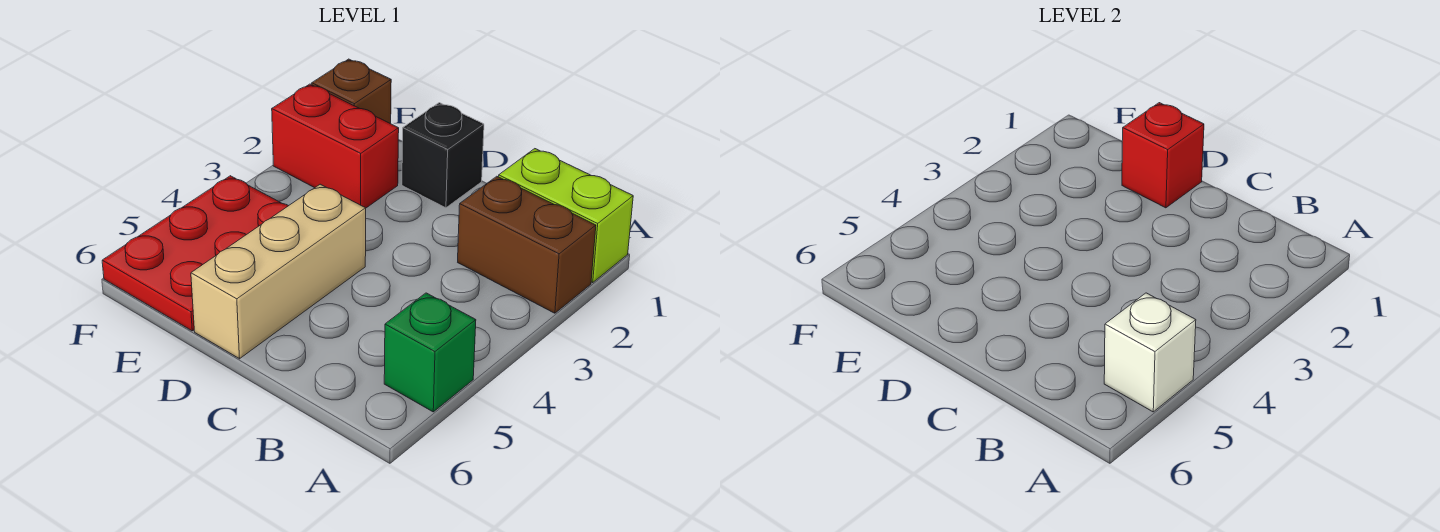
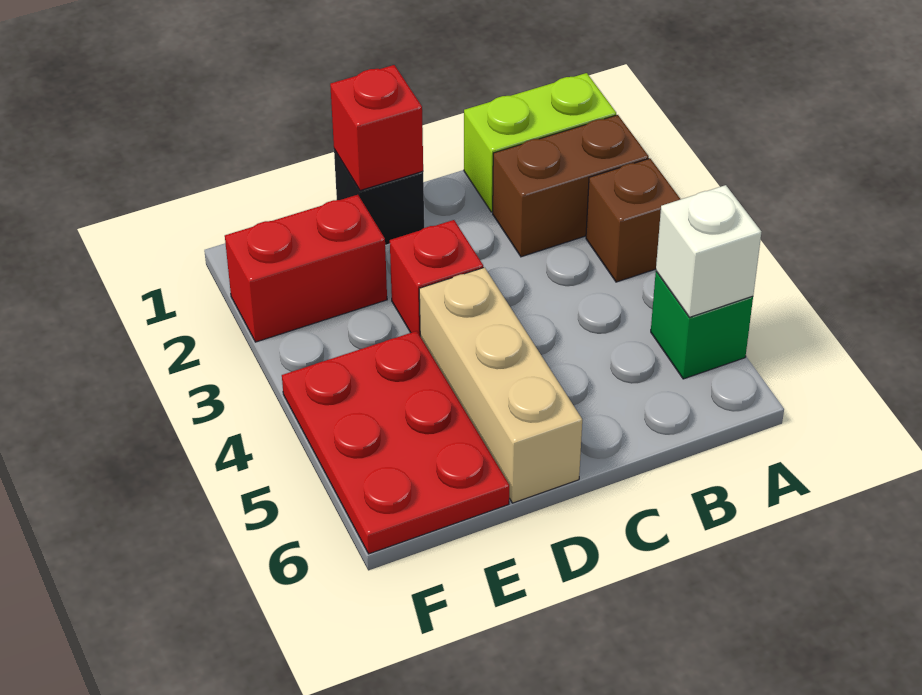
none -> red brick D3 level 1
brown brick F1 level 1 -> brown brick A3 level 1

